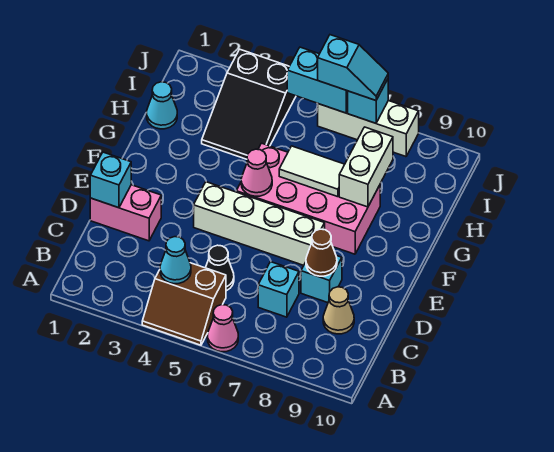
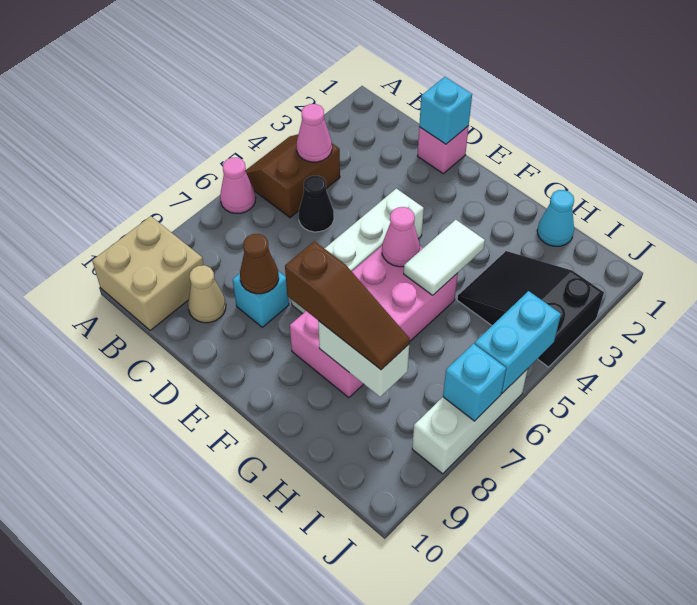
none -> tan brick A9:B10 level 1
cyan cone B4 level 2 -> pink cone B4 level 2
cyan brick C7 level 1 -> none
pink brick D1:D2 level 1 -> pink brick D1 level 1
none -> brown slope F8:H8 level 3 top F
white tile G6:G7 level 2 -> white tile G4:G5 level 2
cyan slope J6:J7 level 3 top 6 -> none

